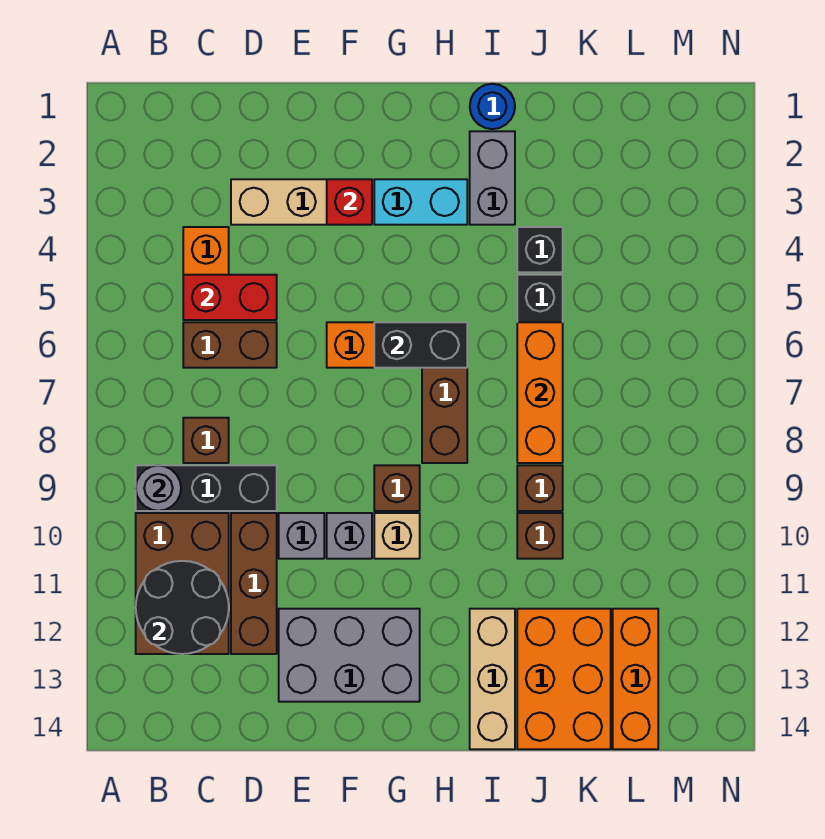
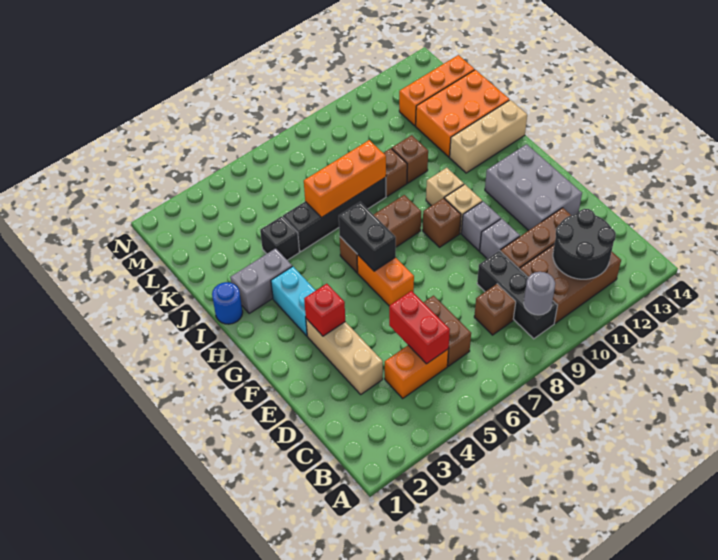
none -> tan brick H10 level 1

